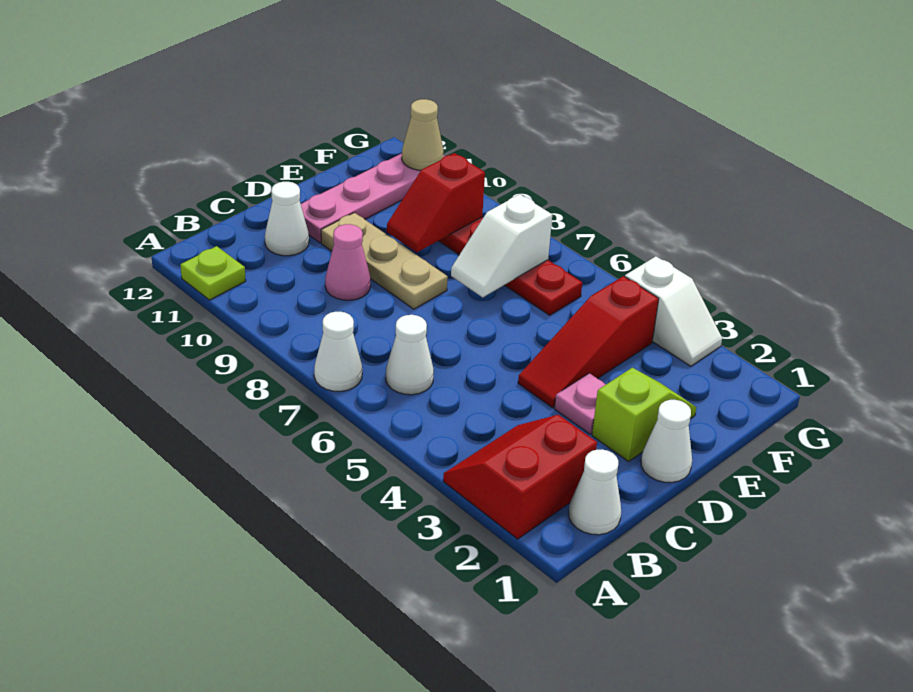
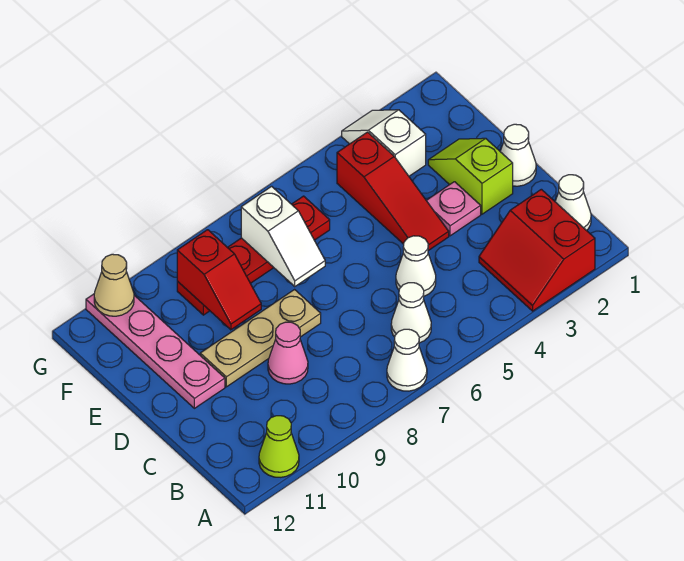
lime plate A11 level 1 -> lime cone A11 level 1
white cone C11 level 1 -> white cone C5 level 1
white slope G3:G4 level 1 top 4 -> white slope F3:G3 level 1 top F

